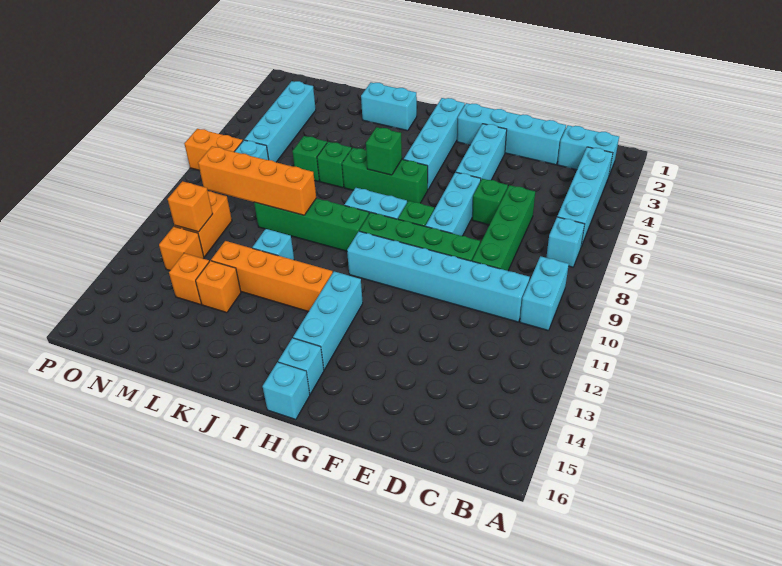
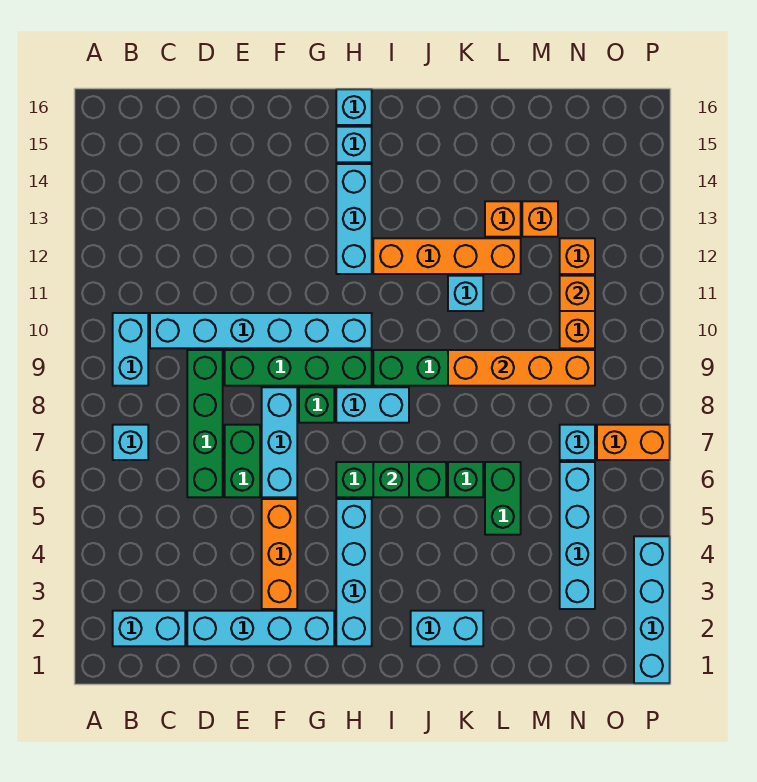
cyan brick B3:B6 level 1 -> cyan brick P1:P4 level 1
green brick E6 level 1 -> green brick E6:E7 level 1
cyan brick F3:F5 level 1 -> orange brick F3:F5 level 1
green brick L6 level 1 -> green brick L5:L6 level 1

